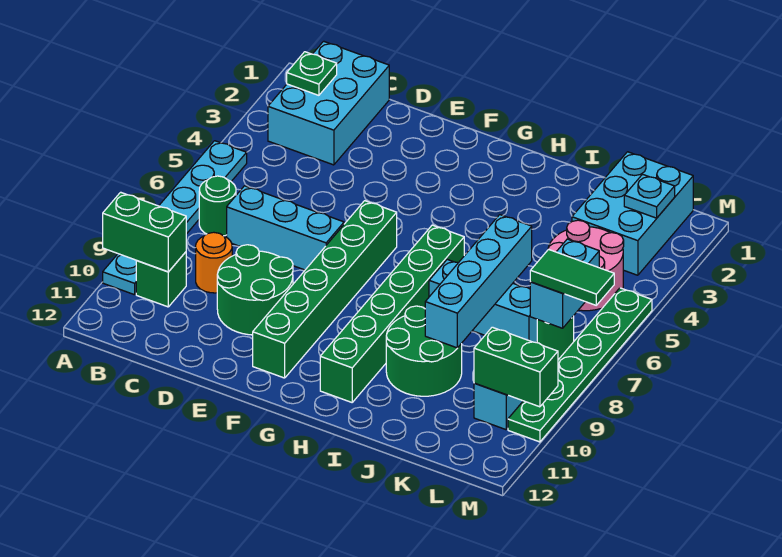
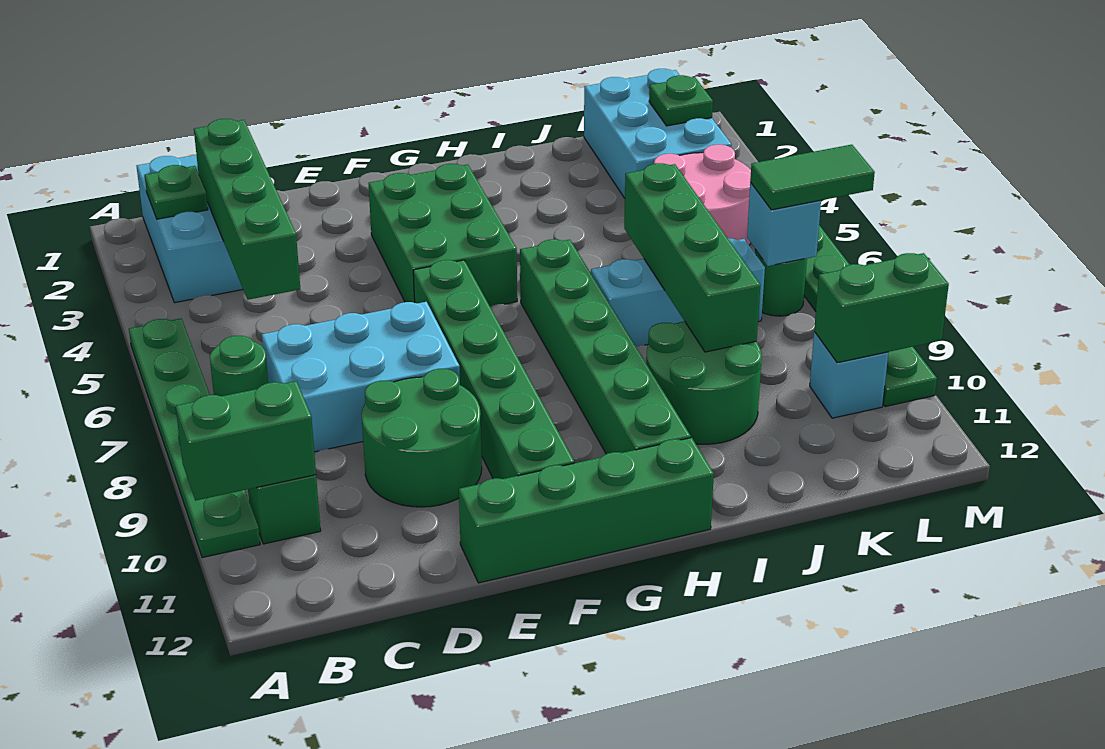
cyan plate A5:A10 level 1 -> green plate A5:A10 level 1
none -> green brick C2:C5 level 2
cyan brick C7:E7 level 1 -> cyan brick C7:E8 level 1
orange round brick C9 level 1 -> none
none -> green brick E12:H12 level 1
none -> green brick F3:G5 level 1
cyan brick J6:J9 level 2 -> green brick J6:J9 level 2
cyan plate L2 level 2 -> green plate L2 level 2
cyan brick L6:L7 level 2 -> cyan brick L7 level 2

